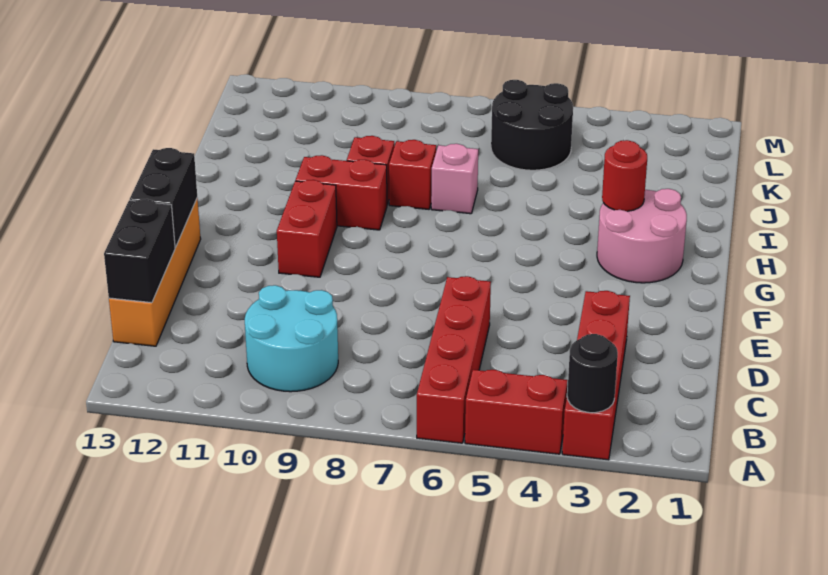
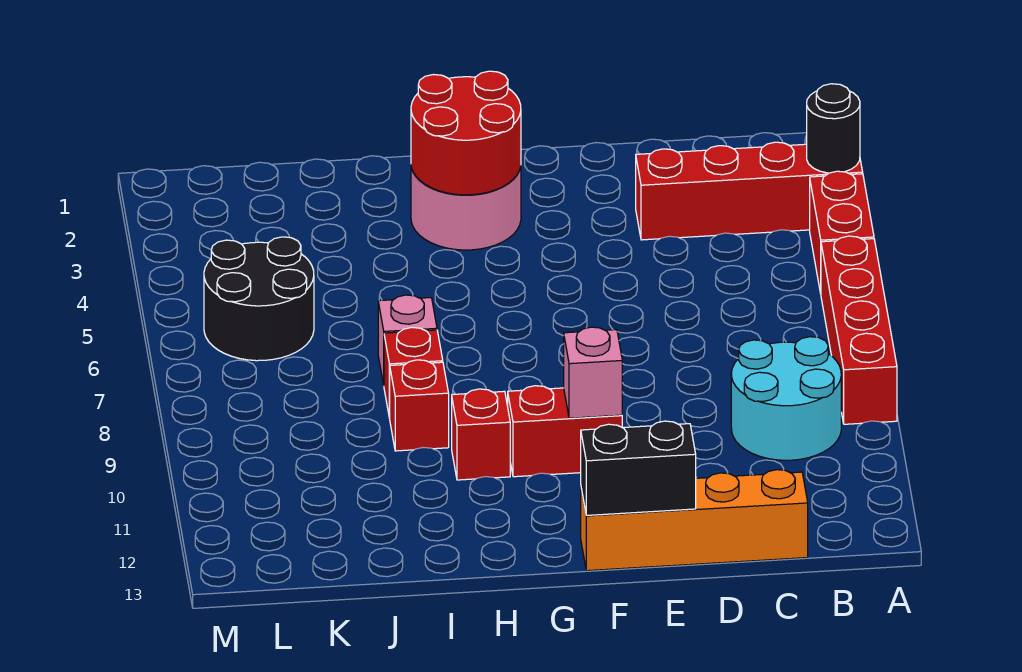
red brick A6:D6 level 1 -> red brick A6:A9 level 1
black brick C13:D13 level 2 -> none
none -> pink brick F10 level 2
red round brick H3 level 2 -> red round brick G2:H3 level 2
red brick H9:H10 level 1 -> red brick H10 level 1

